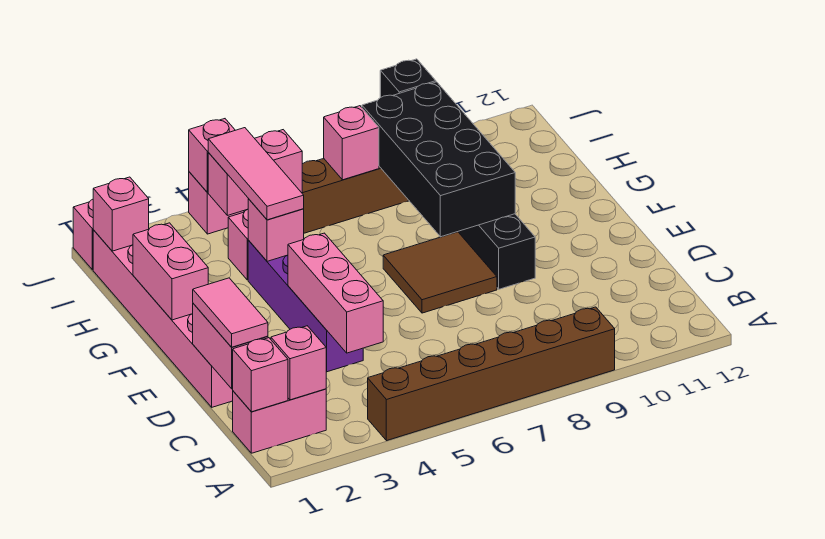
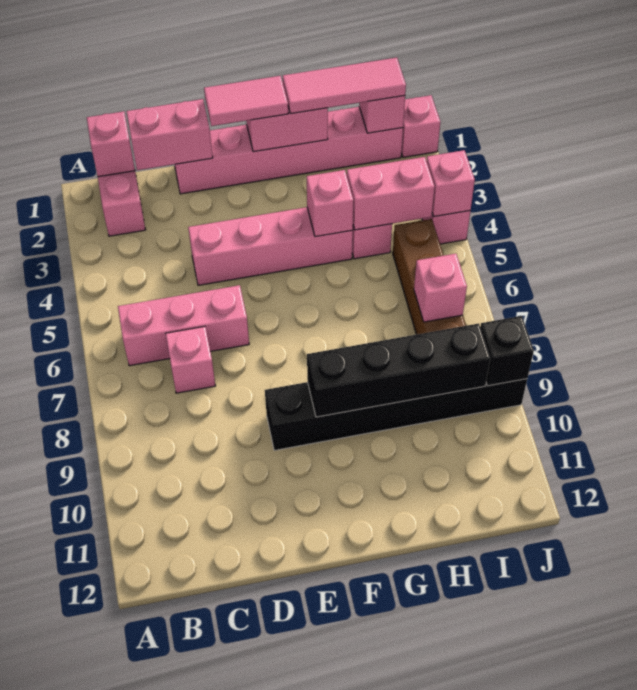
brown brick A4:A9 level 1 -> none
pink brick B2 level 2 -> pink brick C7 level 1
pink tile C1:D1 level 3 -> pink tile E1:F1 level 3
pink brick C4:E4 level 2 -> pink brick B6:D6 level 1
purple brick D4:G4 level 1 -> pink brick D4:G4 level 1
brown tile E7:F8 level 1 -> none
black brick F8:I9 level 2 -> black brick F9:I9 level 2
pink tile G4:I4 level 3 -> pink tile G1:I1 level 3
pink brick I4:I5 level 2 -> pink brick H4:I4 level 2

